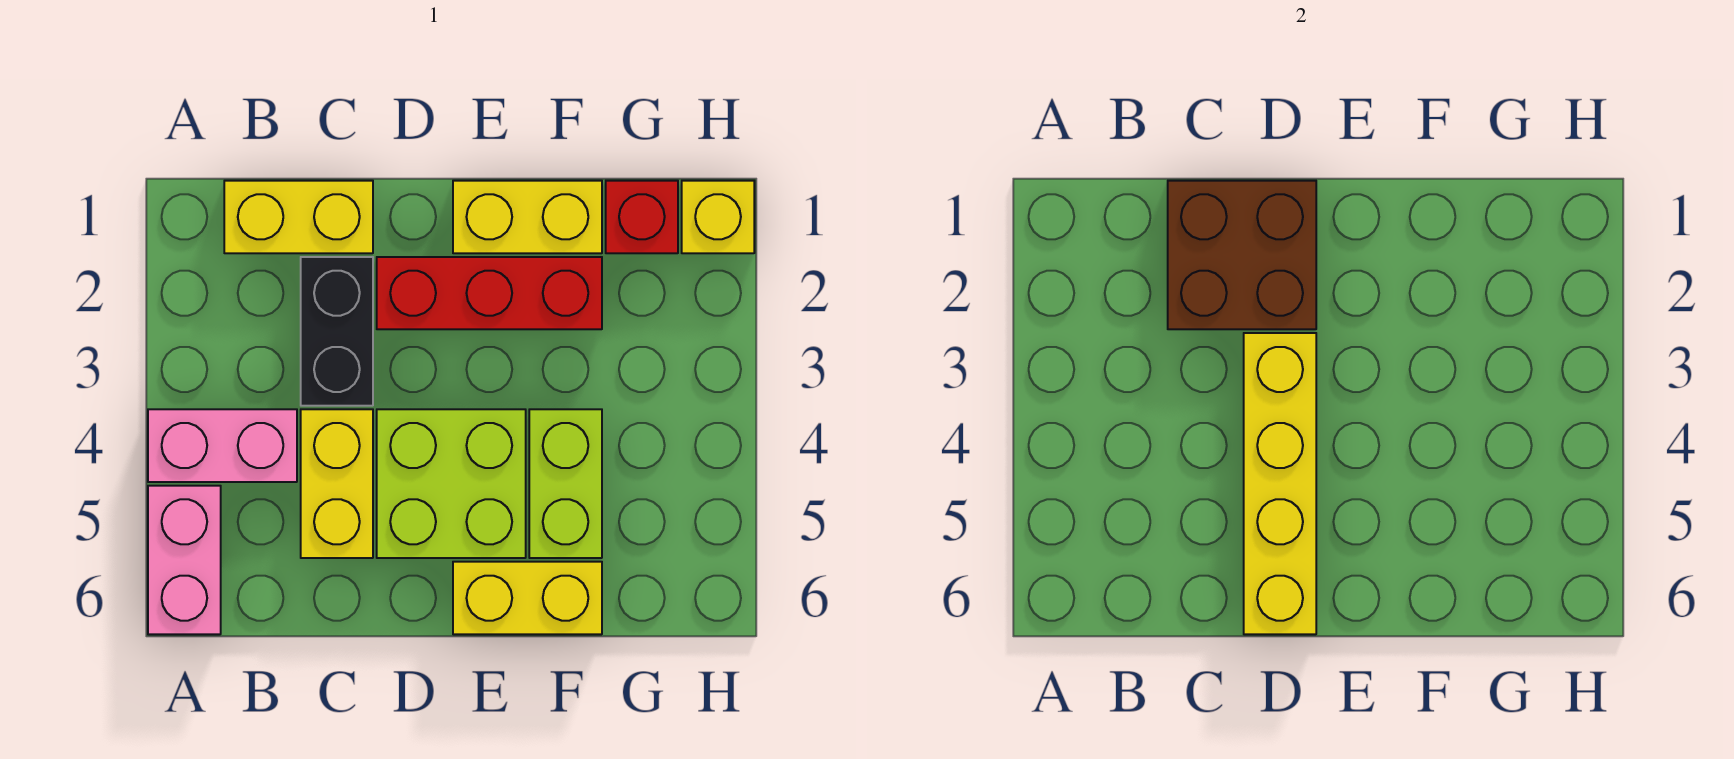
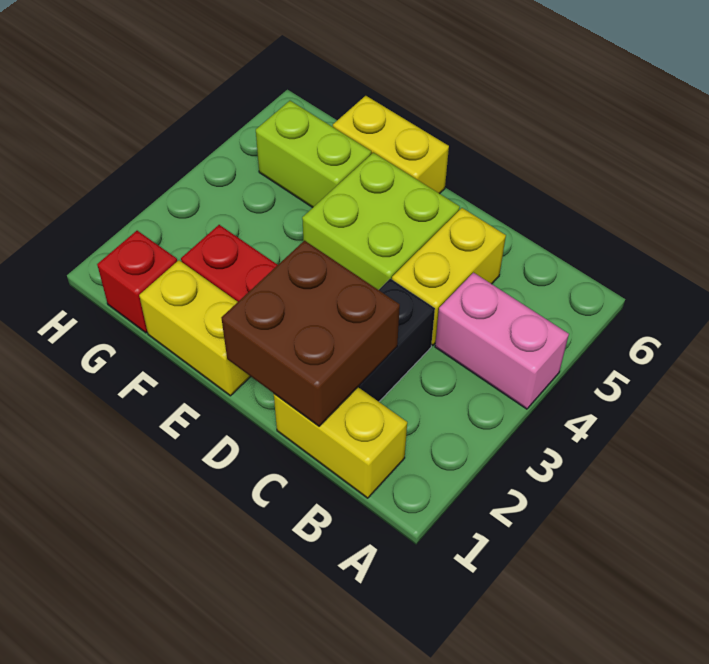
pink brick A5:A6 level 1 -> none
yellow brick D3:D6 level 2 -> none
lime brick F4:F5 level 1 -> lime brick F5:G5 level 1
yellow brick H1 level 1 -> none

